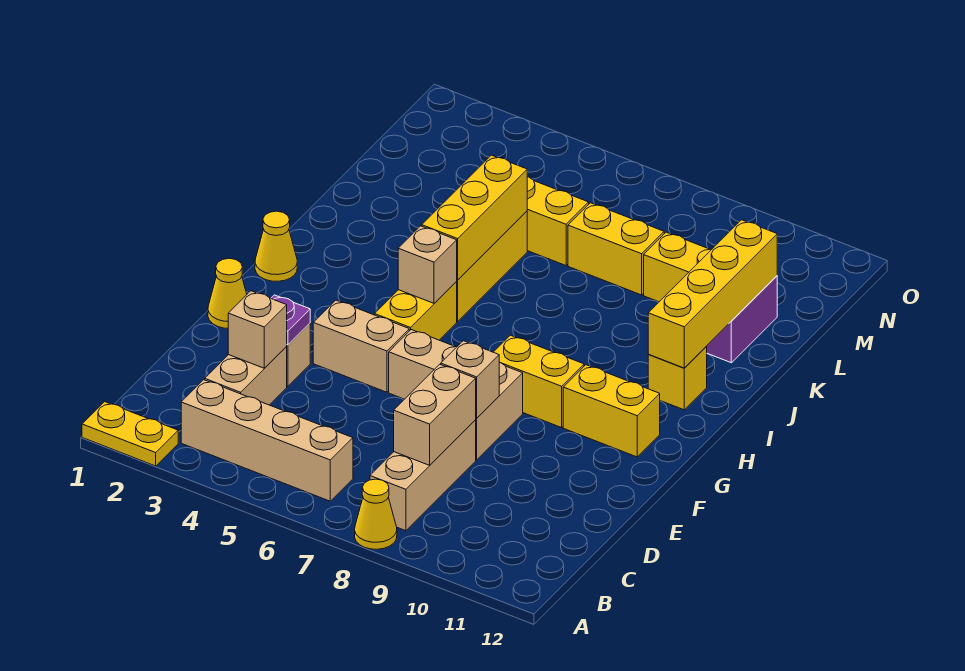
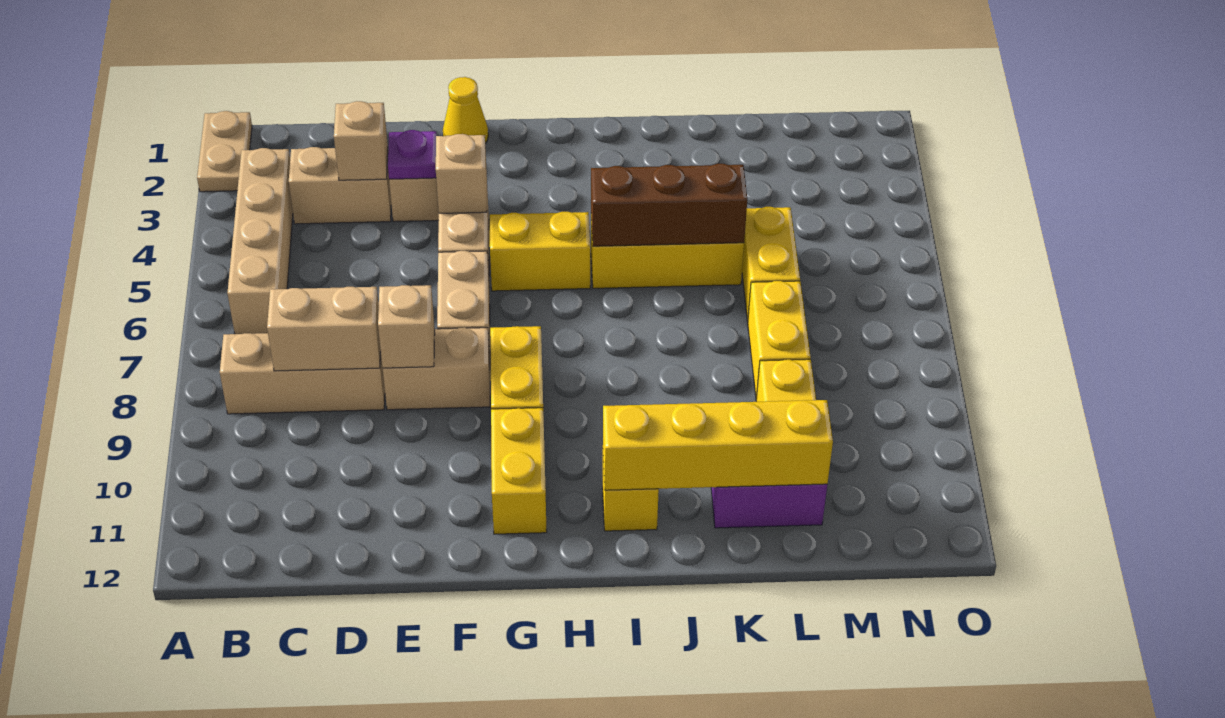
yellow plate A1:A2 level 1 -> tan plate A1:A2 level 1
yellow cone A8 level 1 -> none
yellow cone H1 level 1 -> none
tan brick H5 level 2 -> tan brick F4 level 2
yellow brick I5:K5 level 2 -> brown brick I5:K5 level 2

